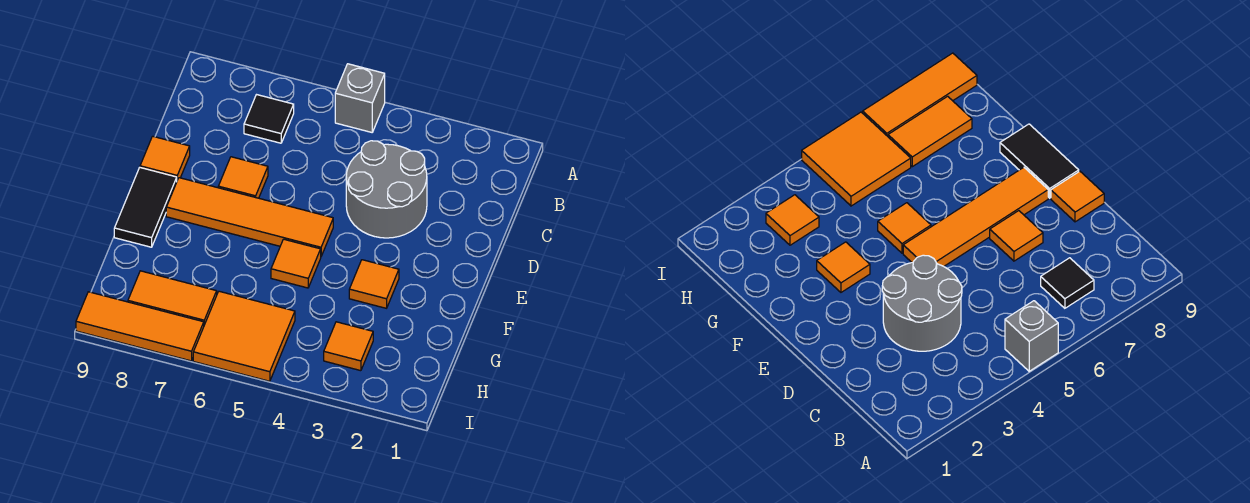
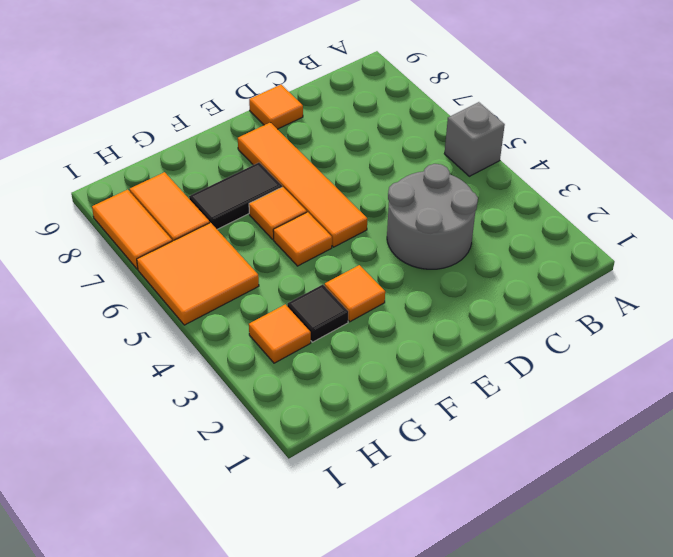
black tile B7 level 1 -> black tile G3 level 1
orange tile D7 level 1 -> orange tile F6 level 1
black tile E9:F9 level 1 -> black tile F7:G7 level 1
orange tile I7:I9 level 1 -> orange tile I7:I8 level 1

